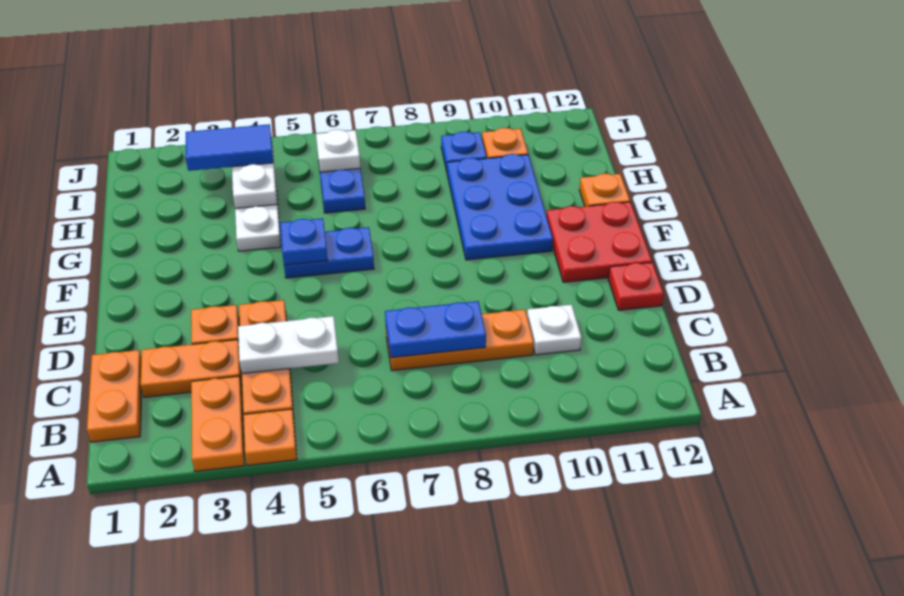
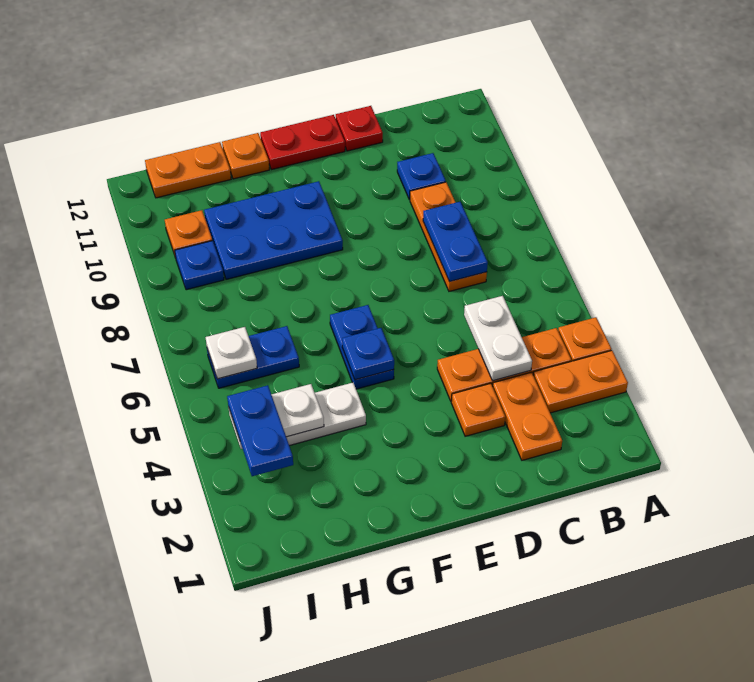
orange plate B1:C1 level 1 -> orange plate H12:I12 level 1
white plate C10 level 1 -> blue plate C10 level 1
red plate E11:F12 level 1 -> red plate E12:F12 level 1
blue tile I3:I4 level 3 -> blue plate I3:I4 level 3

